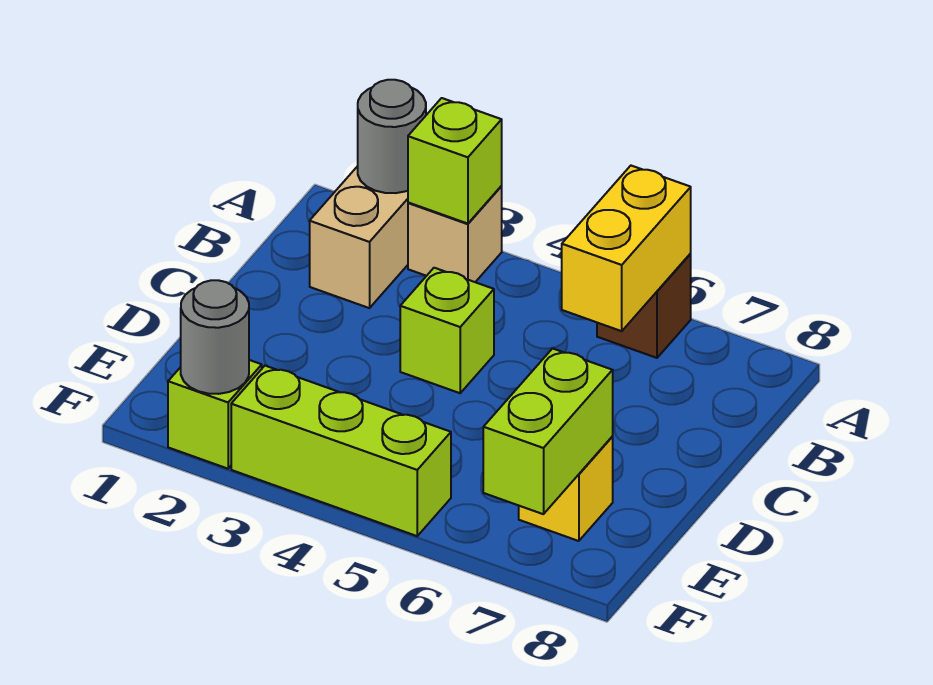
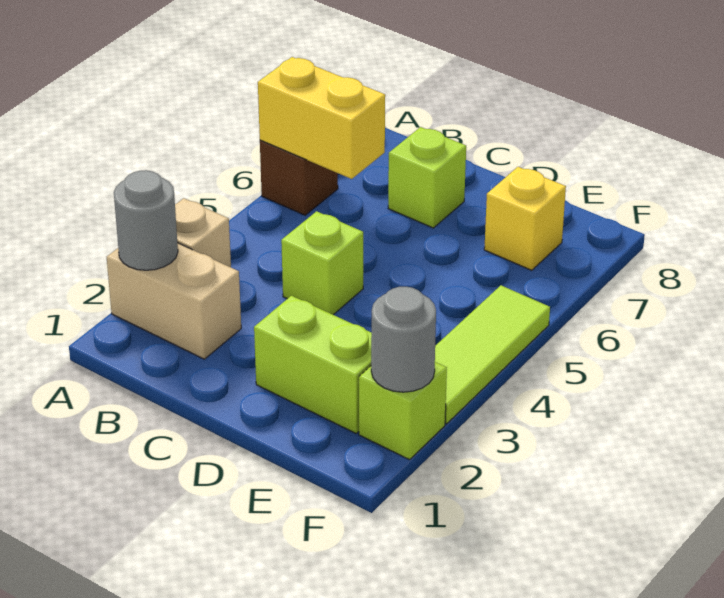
lime brick A3 level 2 -> lime brick C7 level 1
lime brick E7:F7 level 2 -> lime brick D2:E2 level 1
lime brick F3:F5 level 1 -> lime tile F3:F5 level 1

